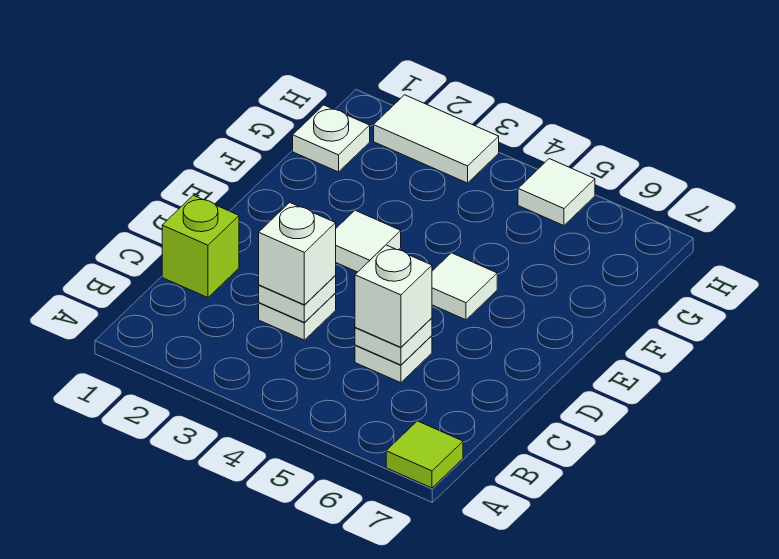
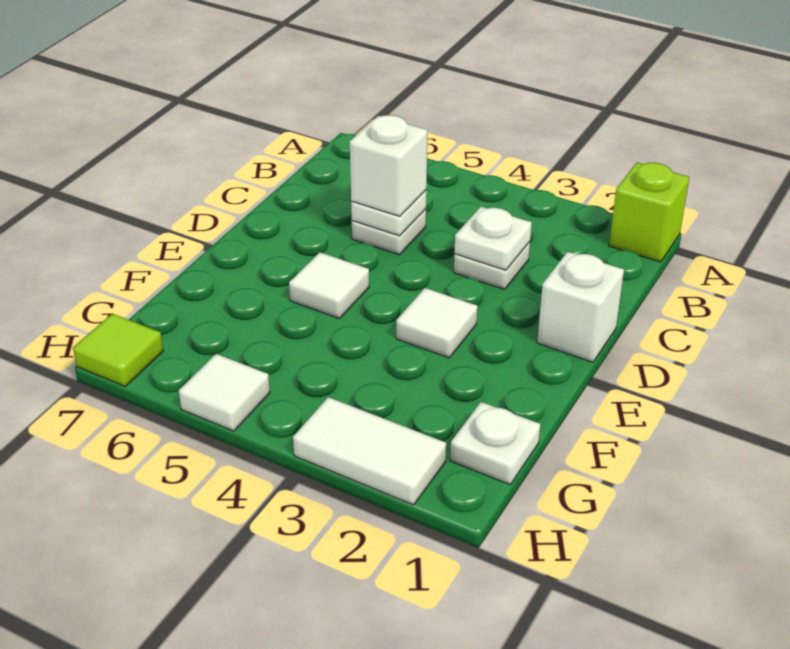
lime tile A7 level 1 -> lime tile H7 level 1
lime brick C1 level 1 -> lime brick A1 level 1
white brick C3 level 3 -> white brick D1 level 1

